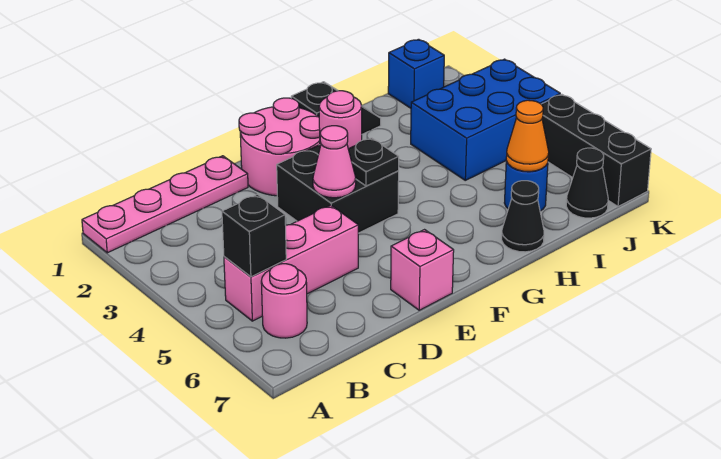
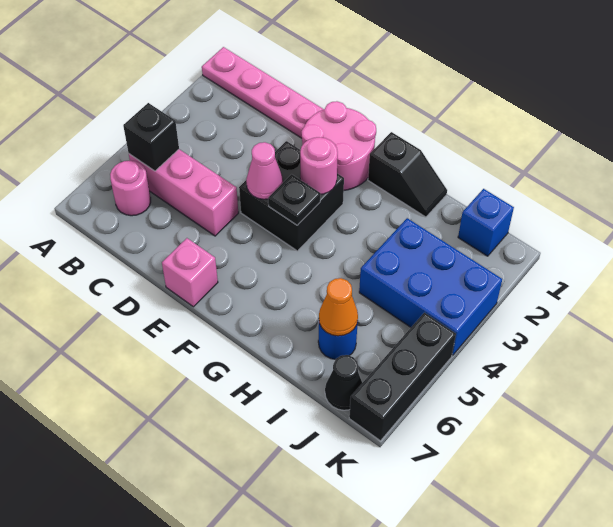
black cone H7 level 1 -> none

